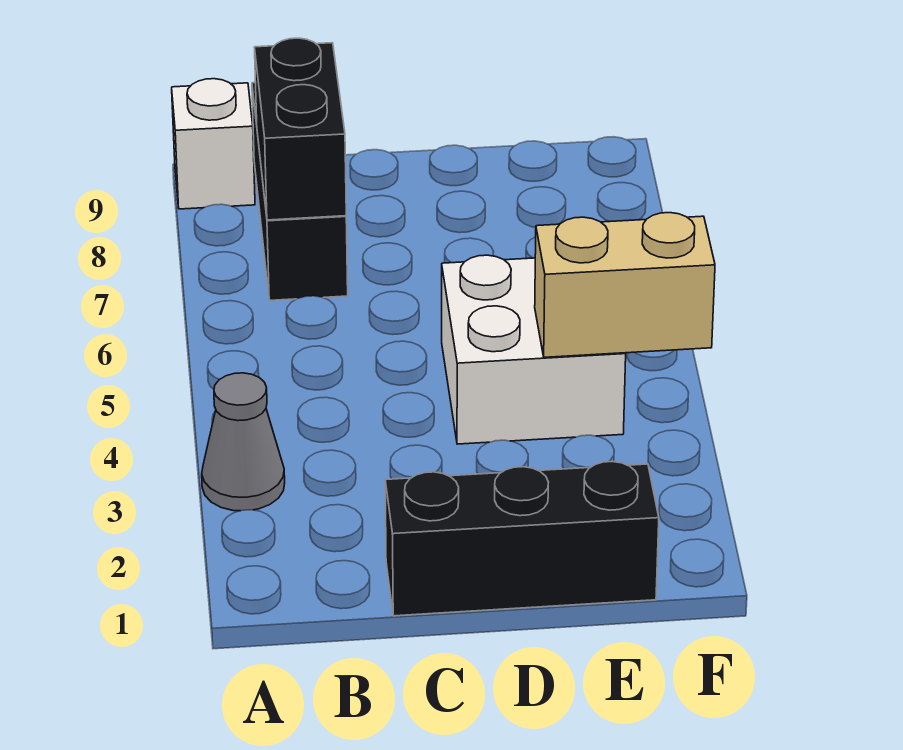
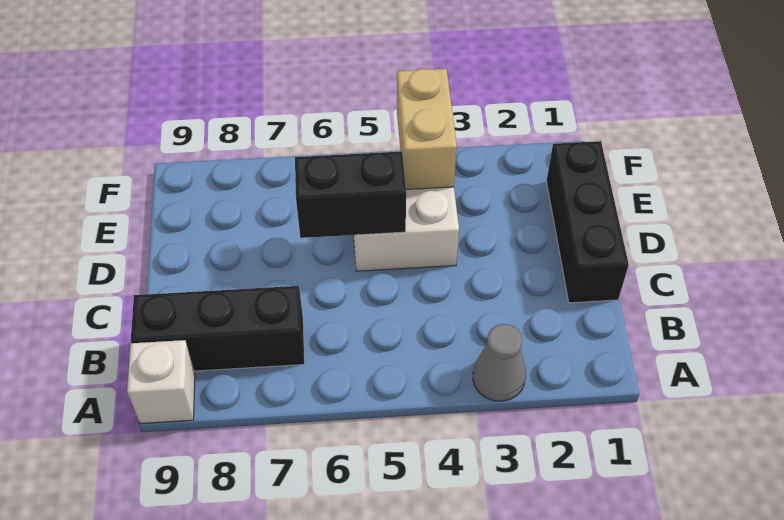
black brick B7:B8 level 2 -> black brick D5:D6 level 2

